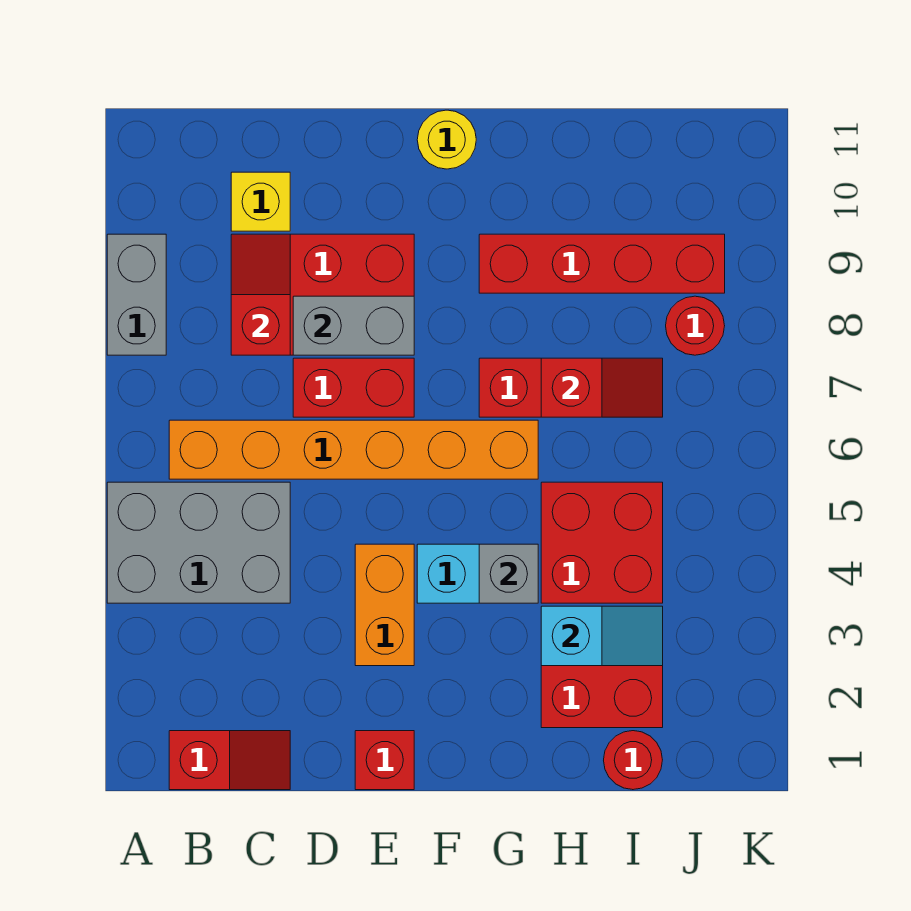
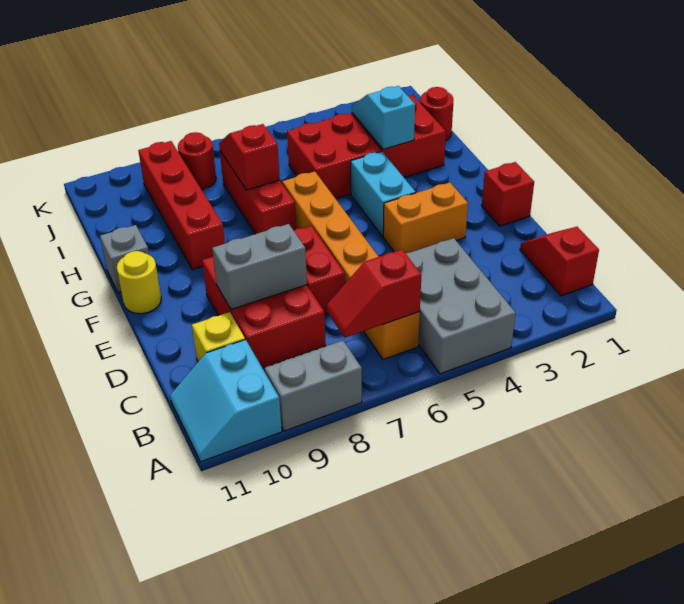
none -> cyan slope A10:B11 level 1 top 10
red slope C8:C9 level 2 top 8 -> red slope B6:B7 level 2 top 6
grey brick D8:E8 level 2 -> grey brick D8:D9 level 2
grey brick G4 level 2 -> grey brick G11 level 1

